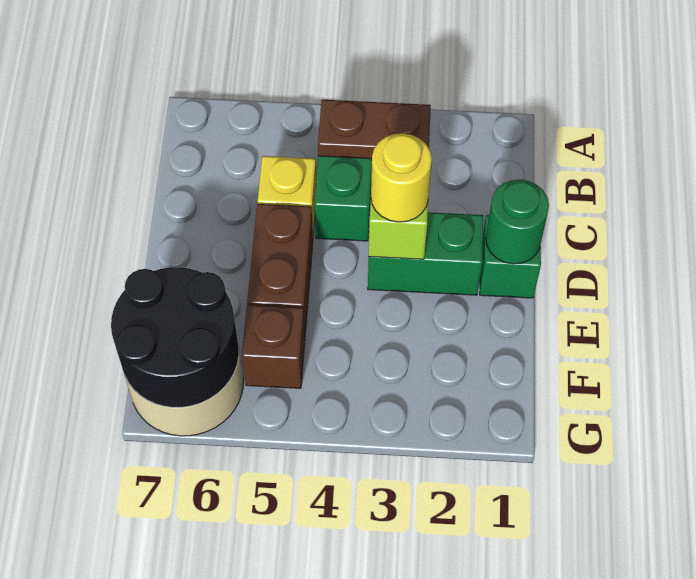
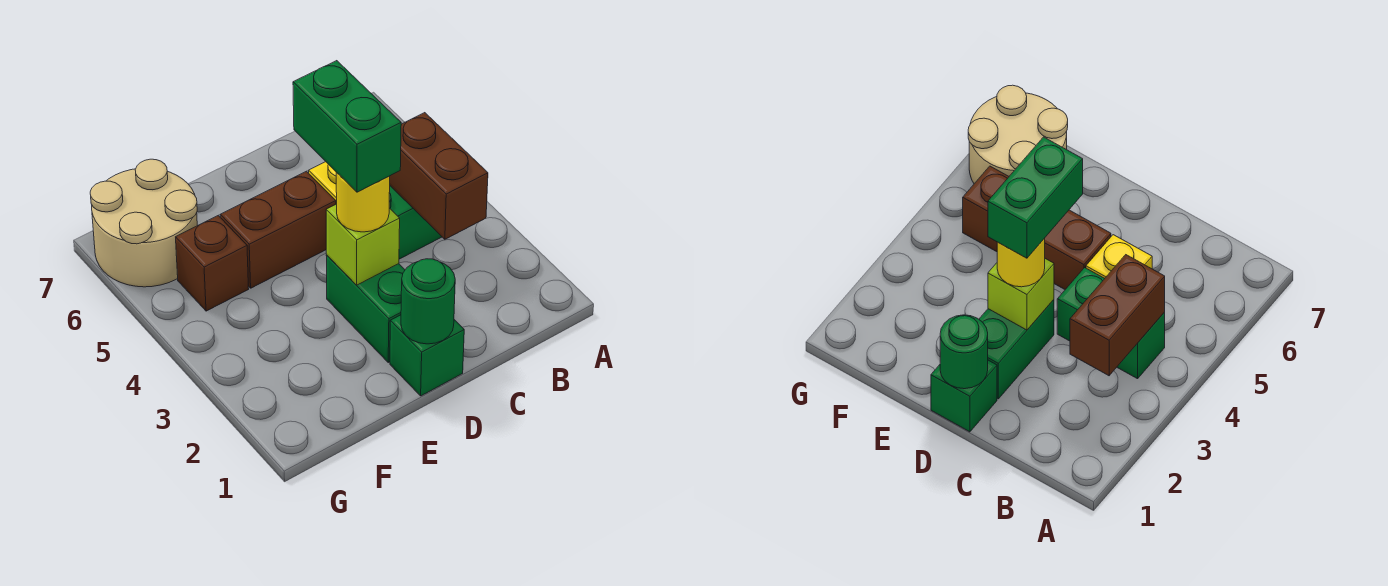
brown plate B3:B4 level 2 -> brown brick B3:B4 level 2
none -> green brick D3:D4 level 4
black round brick F6:G7 level 2 -> none

